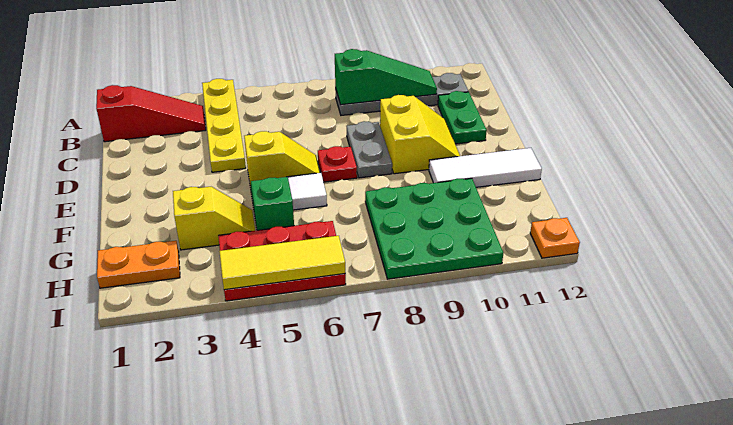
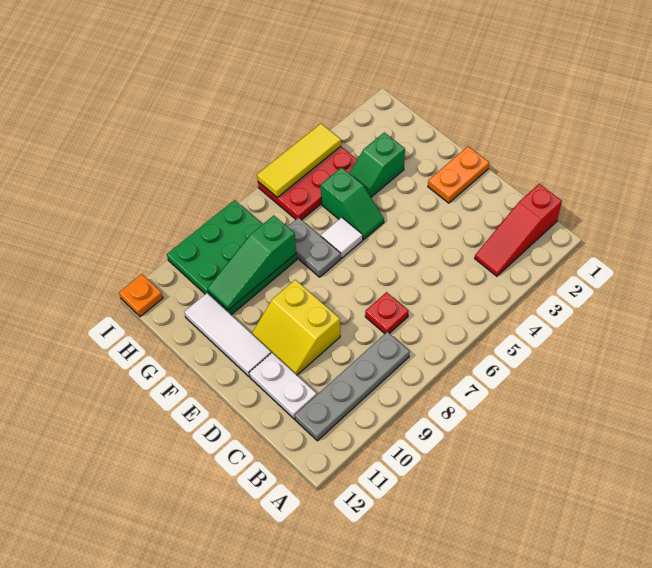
yellow plate A4:D4 level 1 -> none
green slope B8:B10 level 2 top 8 -> green slope G8:G10 level 2 top 8
green plate C11:D11 level 1 -> white plate C11:D11 level 1
grey plate D8:E8 level 1 -> grey plate F7:G7 level 1
yellow slope E5:E6 level 1 top 5 -> none
red plate E7 level 1 -> red plate C7 level 1
white tile F10:F12 level 1 -> white tile E11:G11 level 1
yellow slope G3:G4 level 1 top 3 -> green slope G3:G4 level 1 top 3
orange plate H1:H2 level 1 -> orange plate E1:E2 level 1

